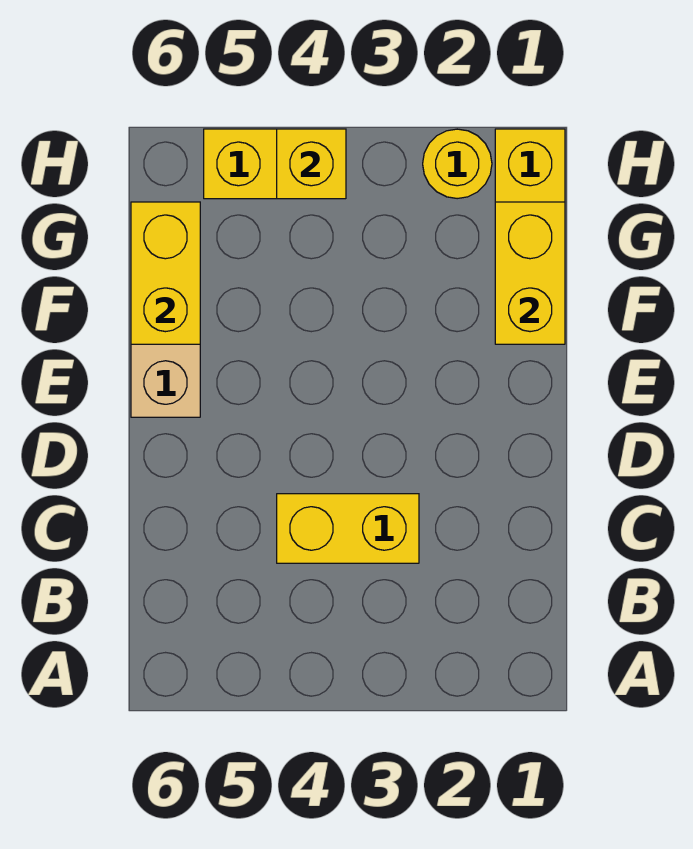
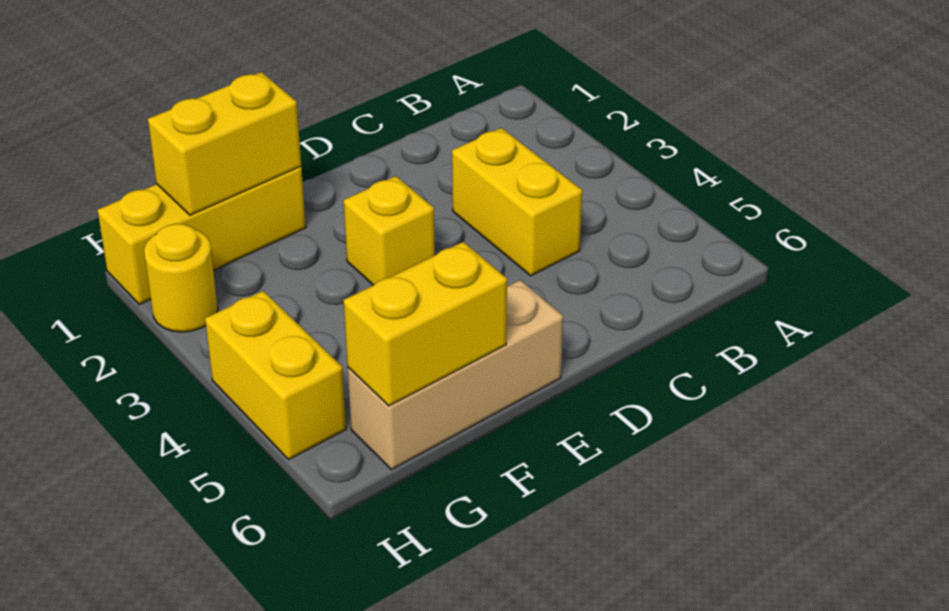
yellow brick H4 level 2 -> yellow brick E3 level 1

